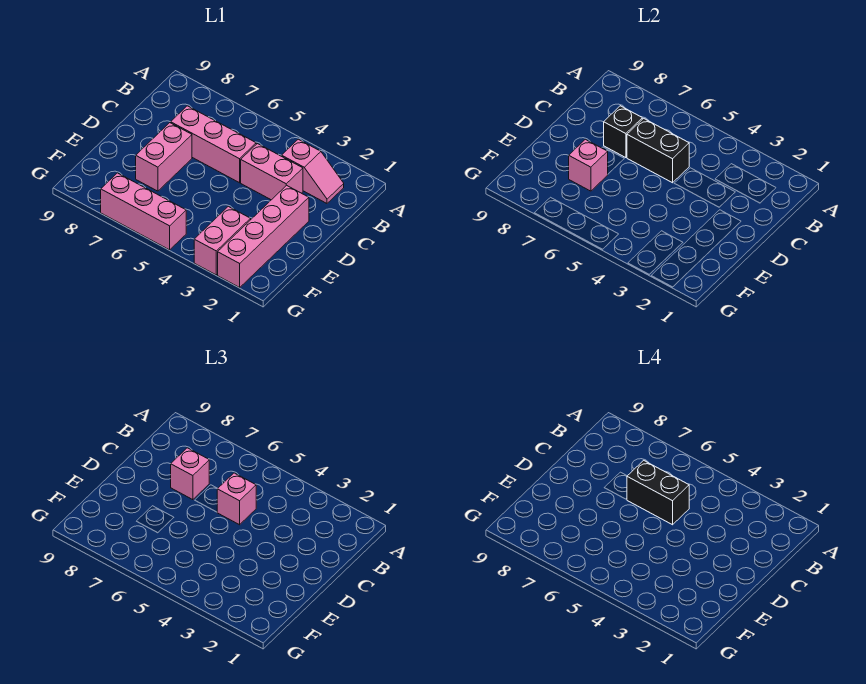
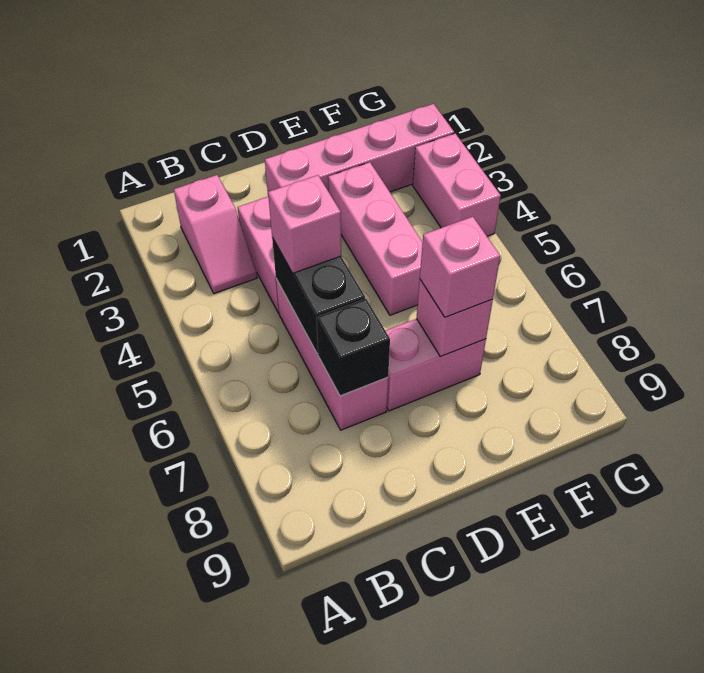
pink slope B2:B3 level 1 top 3 -> pink slope B2:B3 level 1 top 2
black brick C5:C6 level 4 -> none
pink brick C7 level 3 -> pink brick E7 level 3
pink brick F3:G3 level 1 -> pink brick G3:G4 level 1
pink brick G5:G7 level 1 -> pink brick E3:E5 level 1

